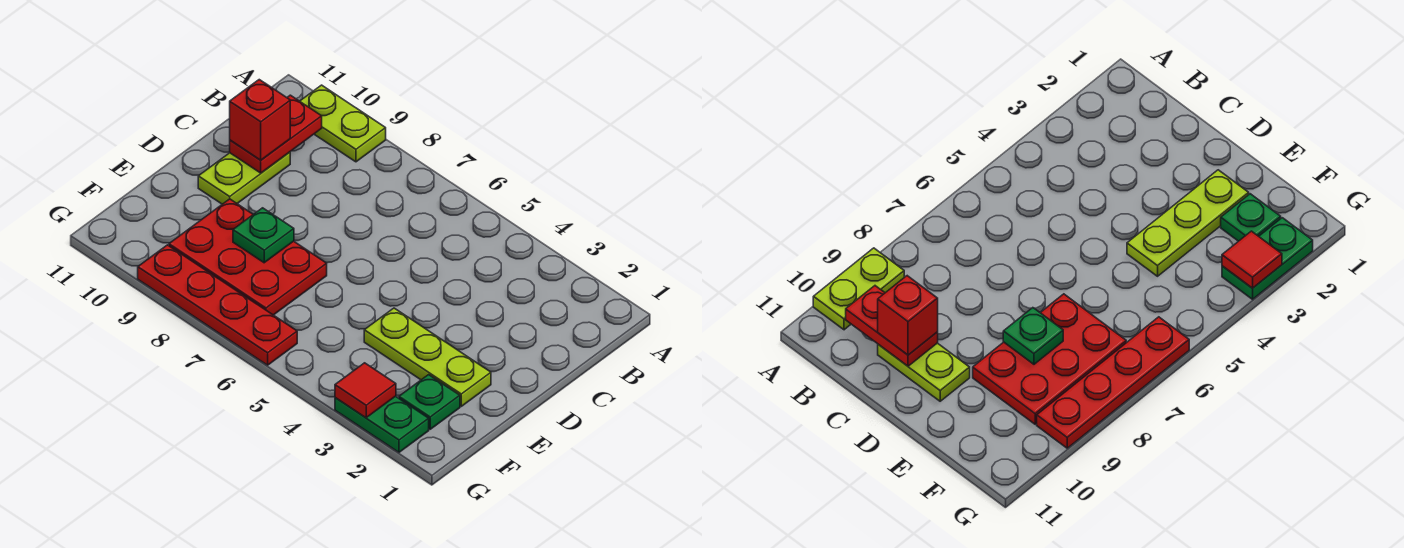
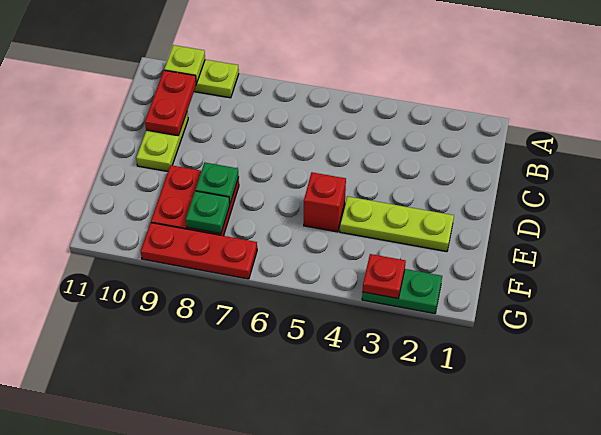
none -> lime plate A10 level 2
red brick C10 level 3 -> red brick E5 level 1
red plate E7:F9 level 1 -> red plate E8:F9 level 1
green plate F2 level 1 -> green plate F8 level 2
red tile G3 level 2 -> red plate G3 level 2
red plate G6:G9 level 1 -> red plate G7:G9 level 1

